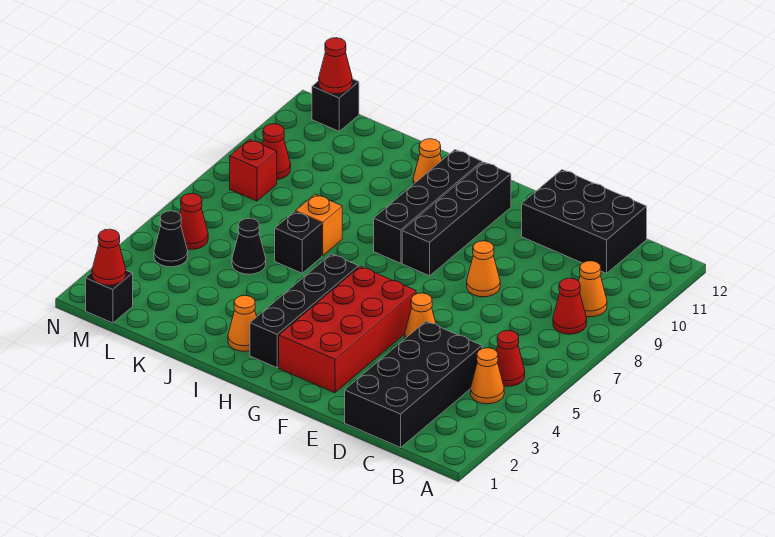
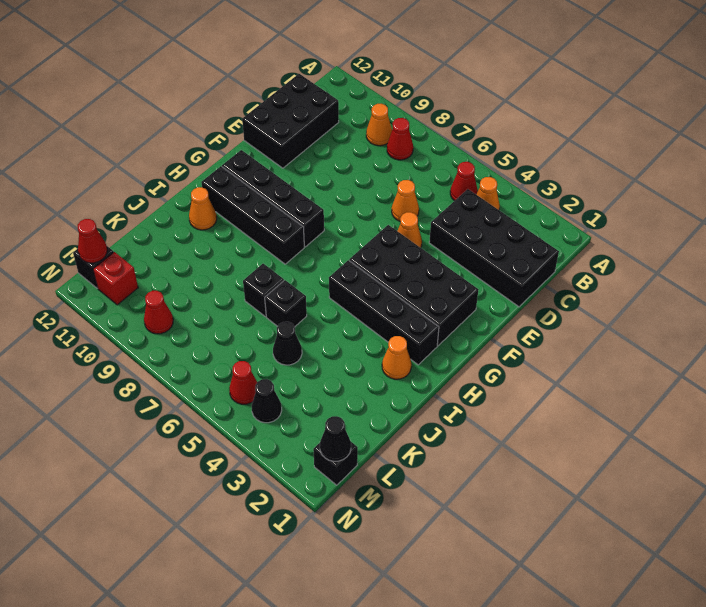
orange cone E8 level 1 -> orange cone D6 level 1
red brick F2:G5 level 1 -> black brick F2:G5 level 1
orange brick J7 level 1 -> black brick J7 level 1
red cone M1 level 2 -> black cone M1 level 2
red brick M8 level 1 -> red brick M11 level 1

